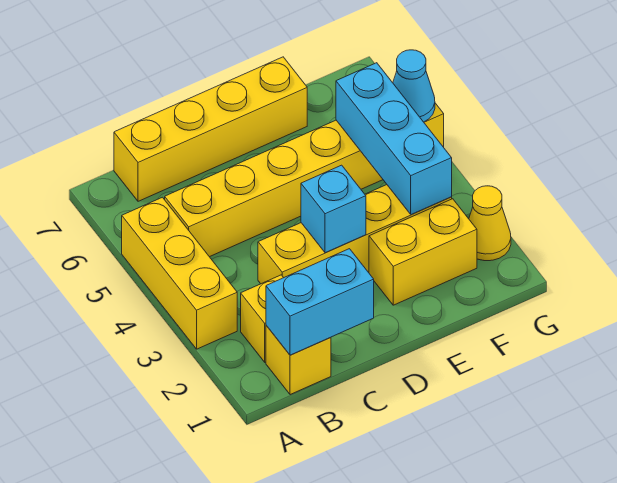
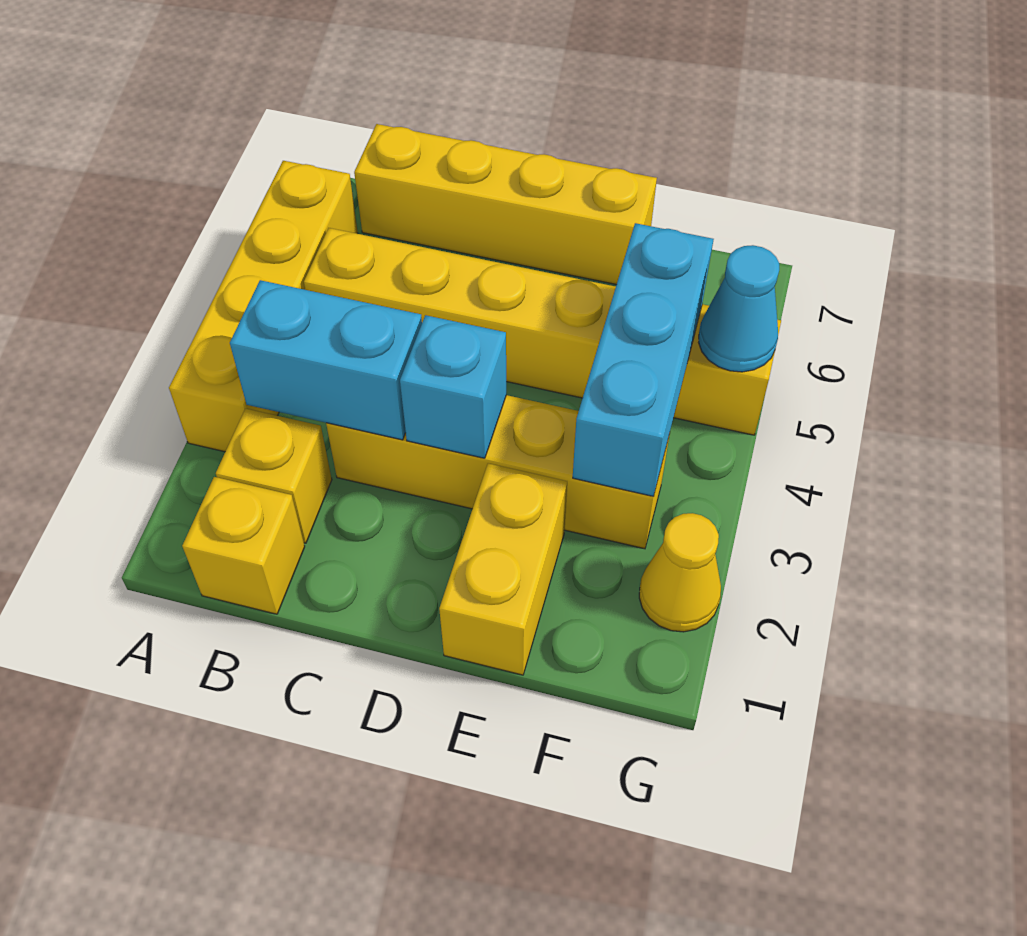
yellow brick A3:A5 level 1 -> yellow brick A3:A6 level 1
cyan brick B1:C1 level 2 -> cyan brick B3:C3 level 2
yellow brick E2:F2 level 1 -> yellow brick E1:E2 level 1

